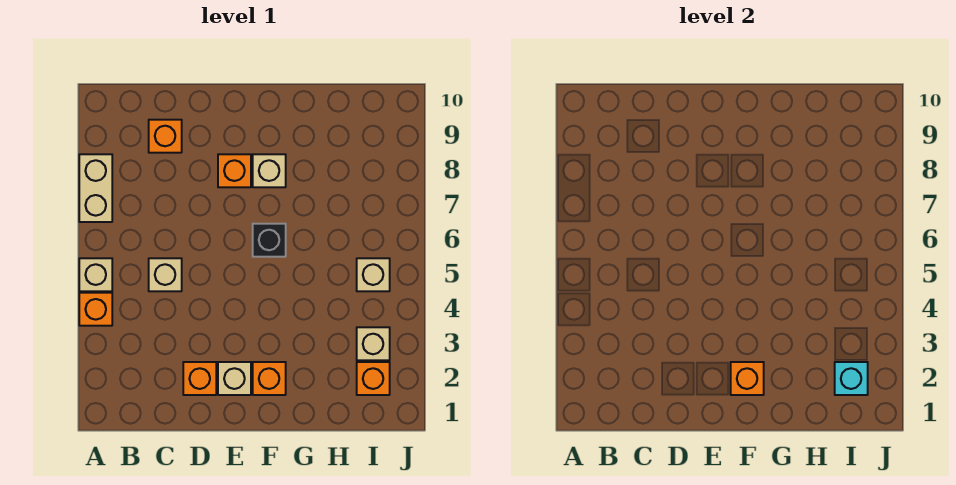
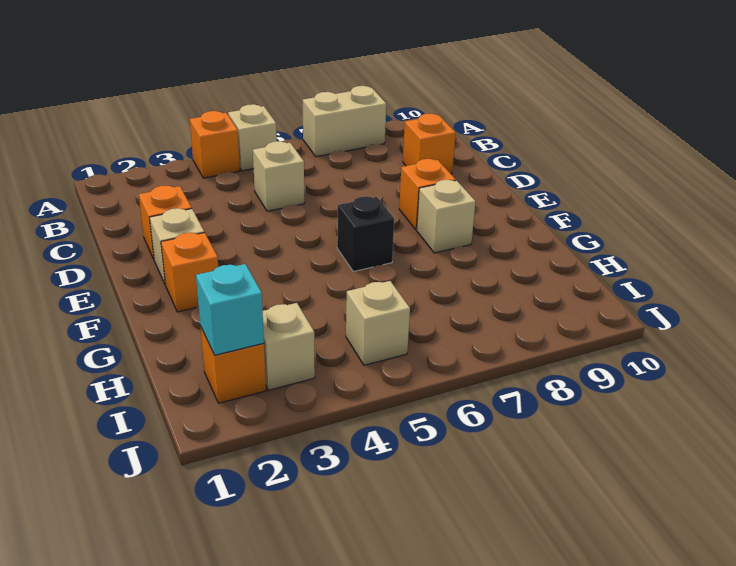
orange brick F2 level 2 -> none

